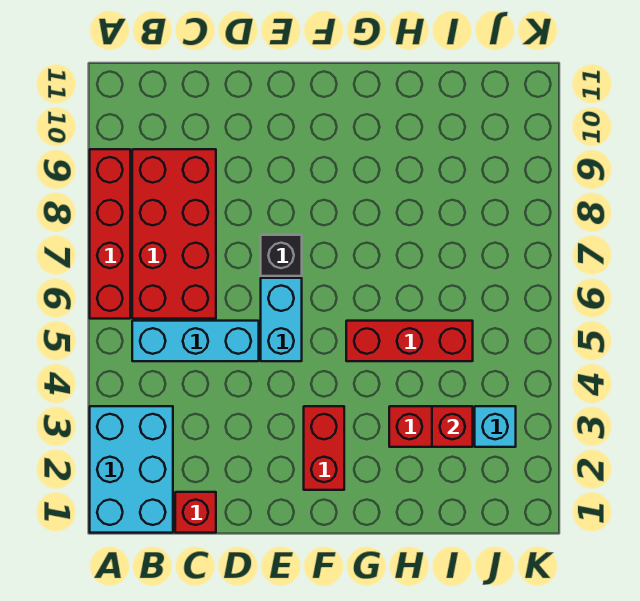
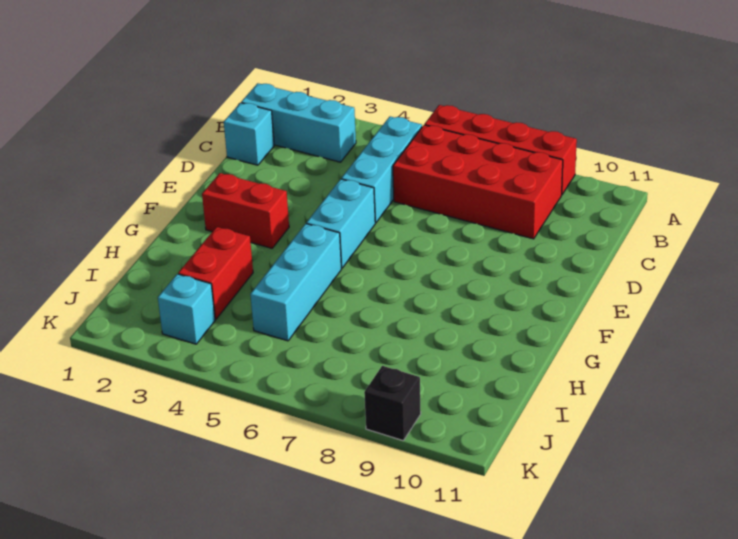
cyan brick A1:B3 level 1 -> cyan brick B1:B3 level 1
red brick C1 level 1 -> cyan brick C1 level 1
cyan brick E5:E6 level 1 -> cyan brick E5:F5 level 1
black brick E7 level 1 -> black brick K9 level 1
red brick G5:I5 level 1 -> cyan brick G5:I5 level 1
red brick I3 level 2 -> none

